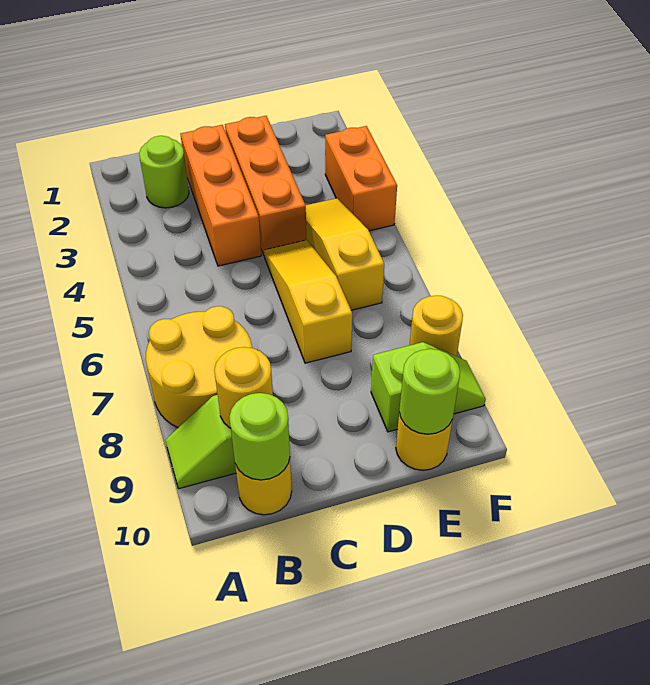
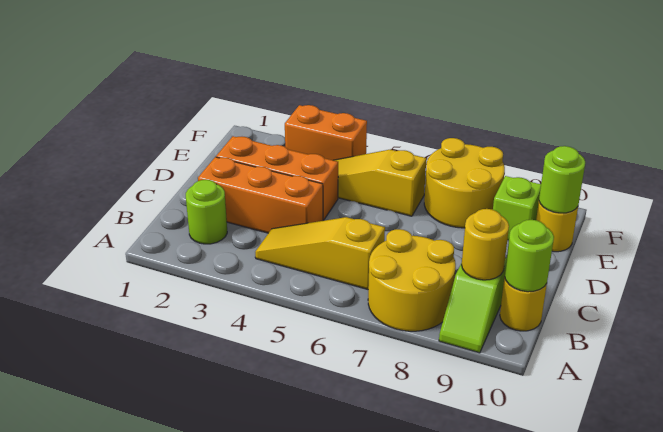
yellow slope D5:D7 level 1 top 7 -> yellow slope B4:B6 level 1 top 6
yellow round brick F8 level 1 -> yellow round brick E7:F8 level 1

